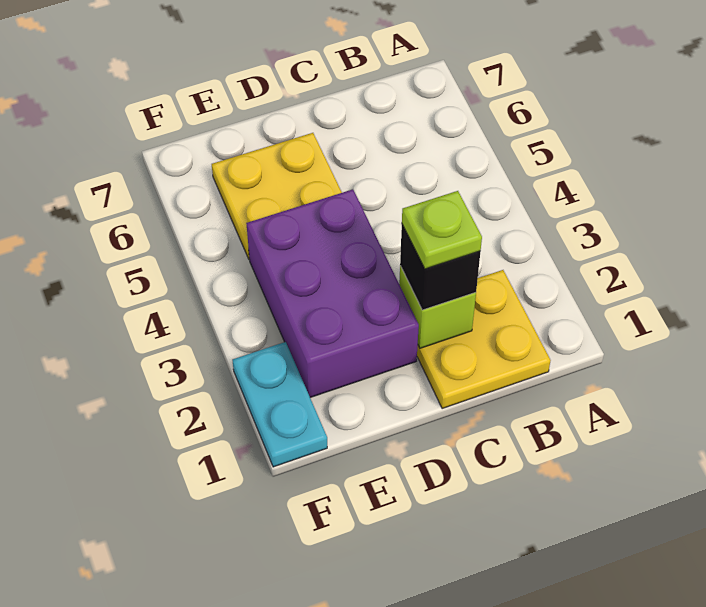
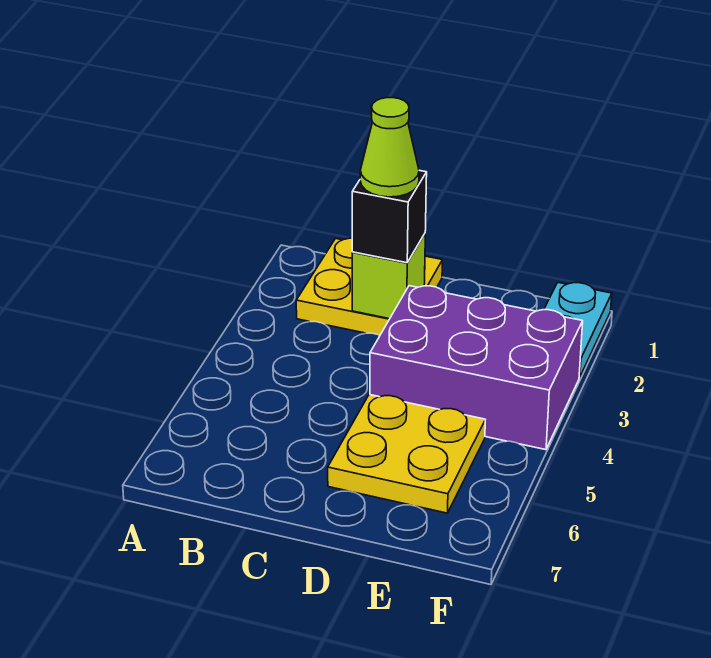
lime plate C2 level 4 -> lime cone C2 level 4
purple brick D2:E4 level 1 -> purple brick D3:F4 level 1

